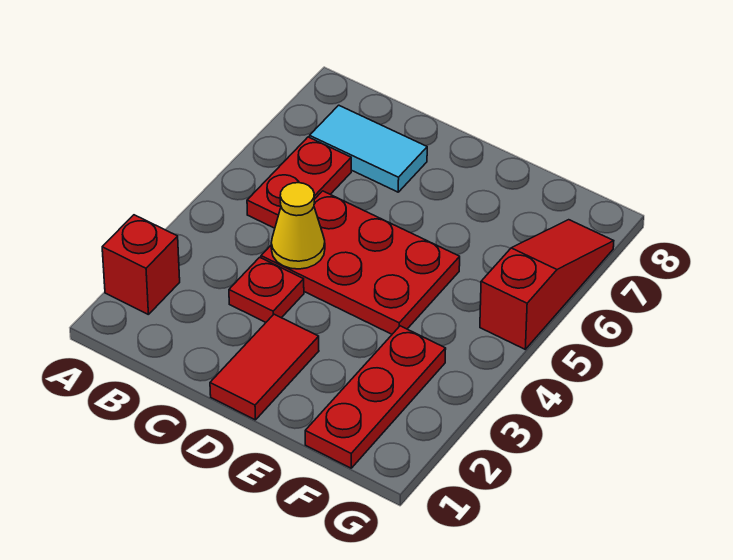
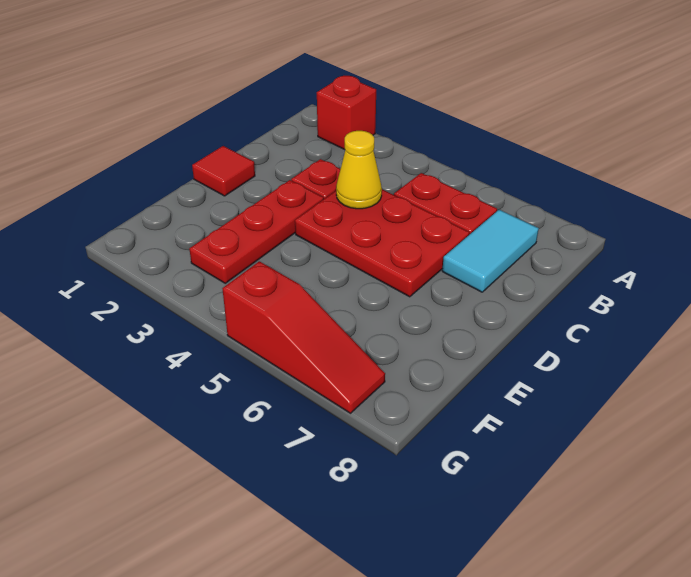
red plate C4:E5 level 1 -> red plate C4:D6 level 1
red tile D1:D2 level 1 -> red tile D1 level 1
red plate F1:F3 level 1 -> red plate D3:F3 level 1

